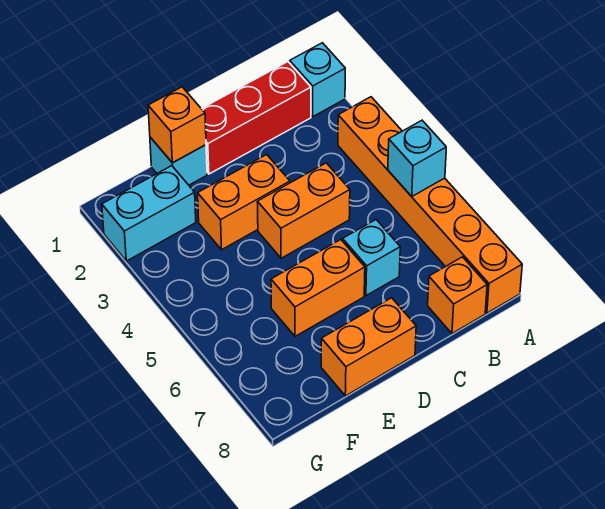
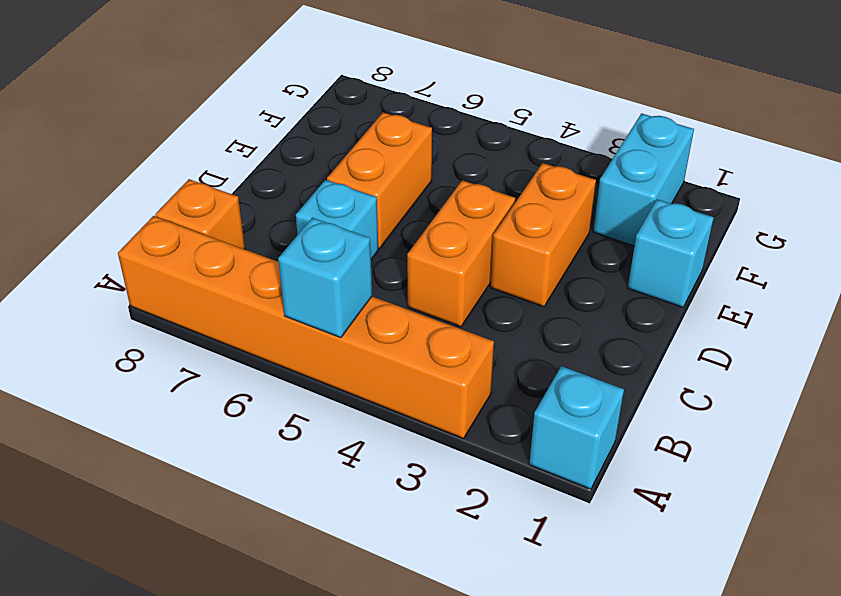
red brick B1:D1 level 1 -> none
orange brick D8:E8 level 1 -> none
orange brick E1 level 2 -> none

